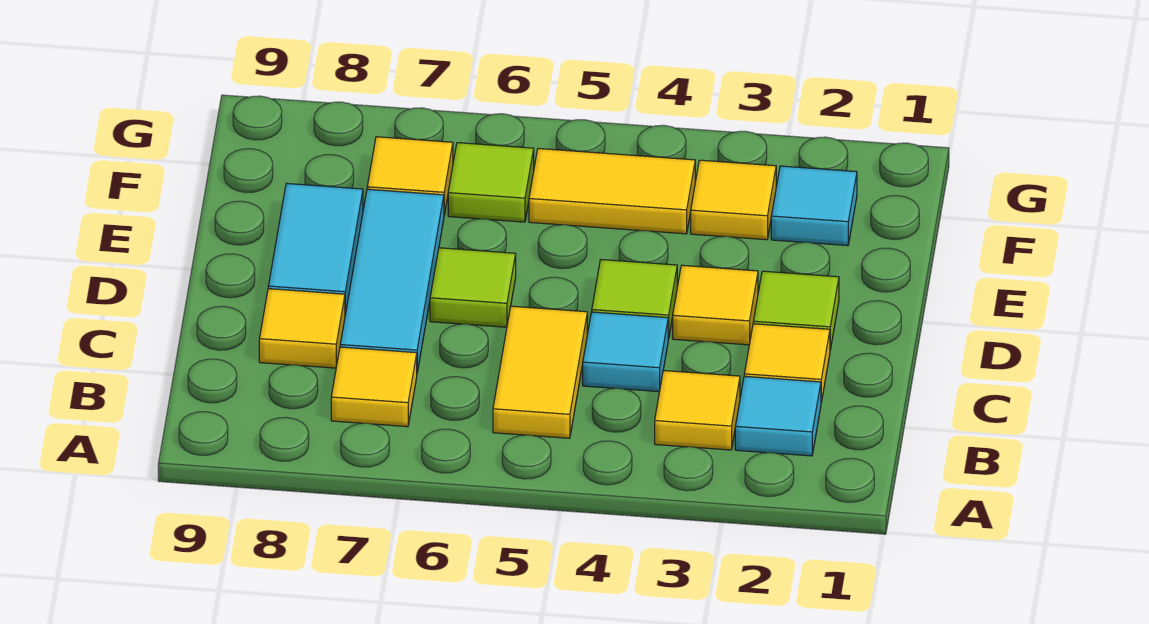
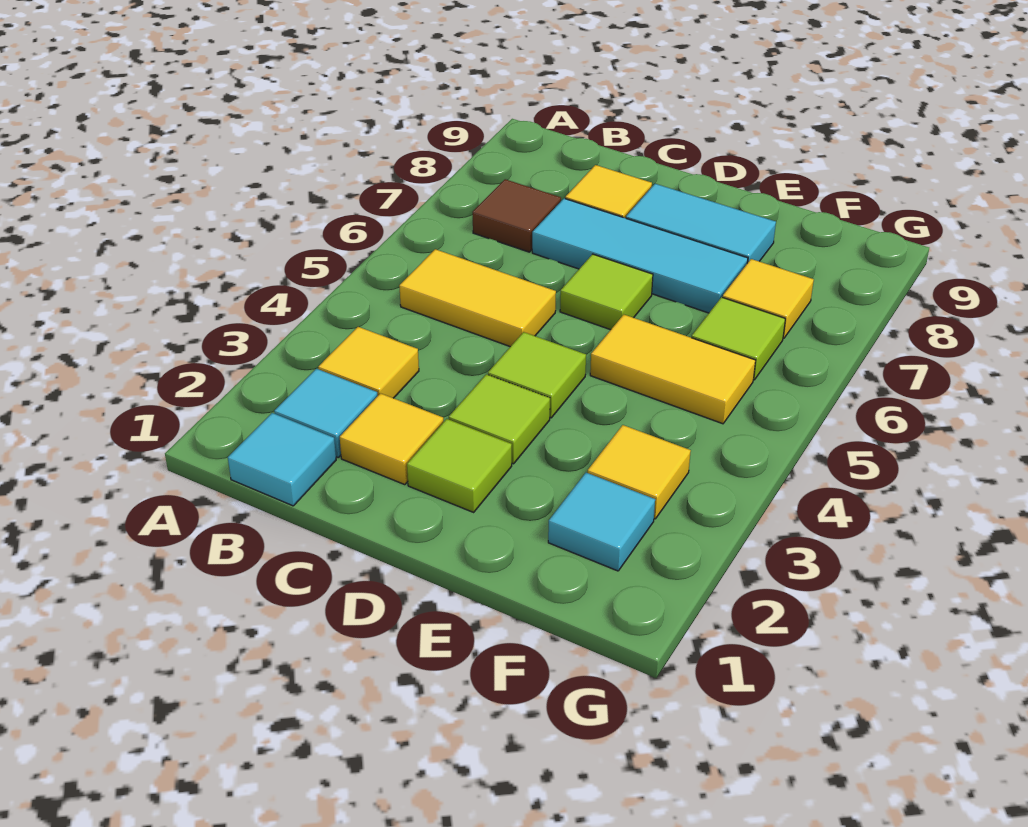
yellow tile B7 level 1 -> brown tile B7 level 1
cyan tile C4 level 1 -> cyan tile B1 level 1
yellow tile D3 level 1 -> lime tile D3 level 1
yellow tile F4:F5 level 1 -> yellow tile E5:F5 level 1

